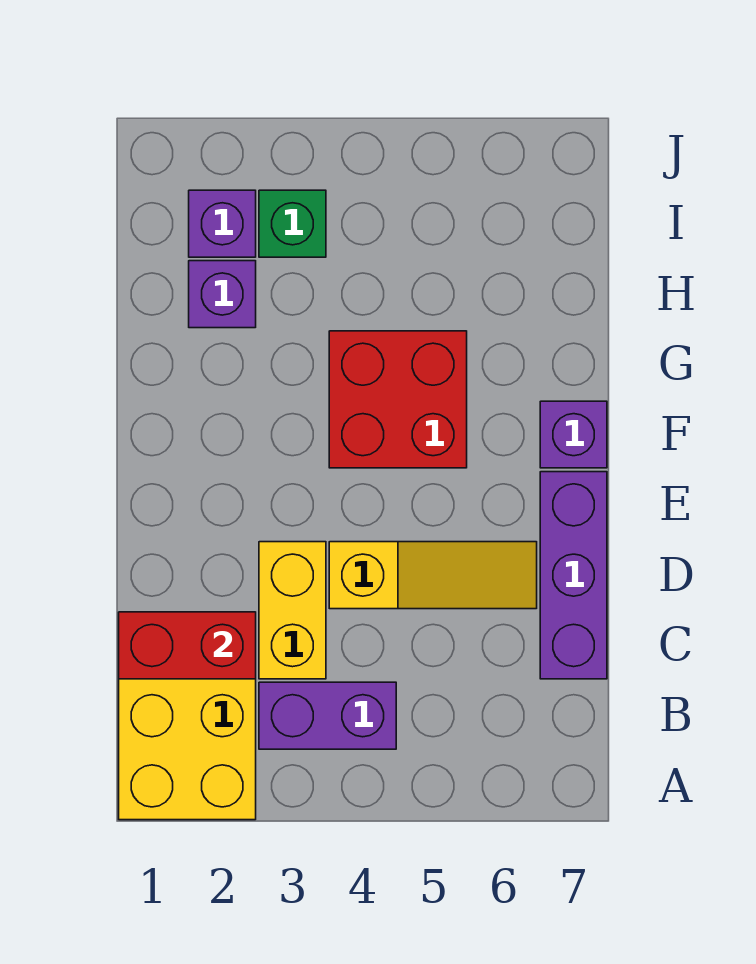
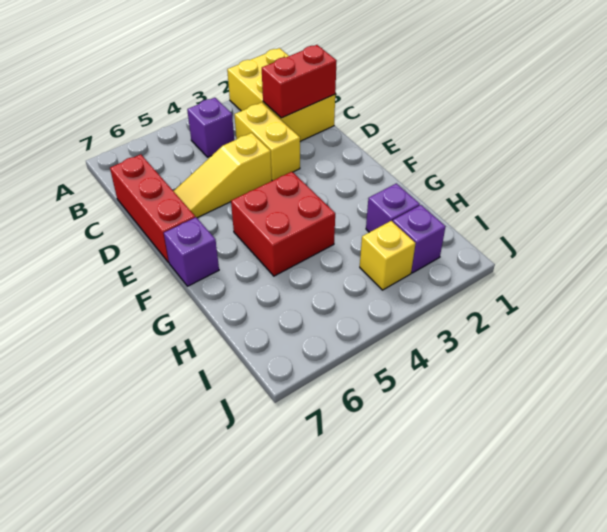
purple brick B3:B4 level 1 -> purple brick B4 level 1
purple brick C7:E7 level 1 -> red brick C7:E7 level 1
green brick I3 level 1 -> yellow brick I3 level 1

